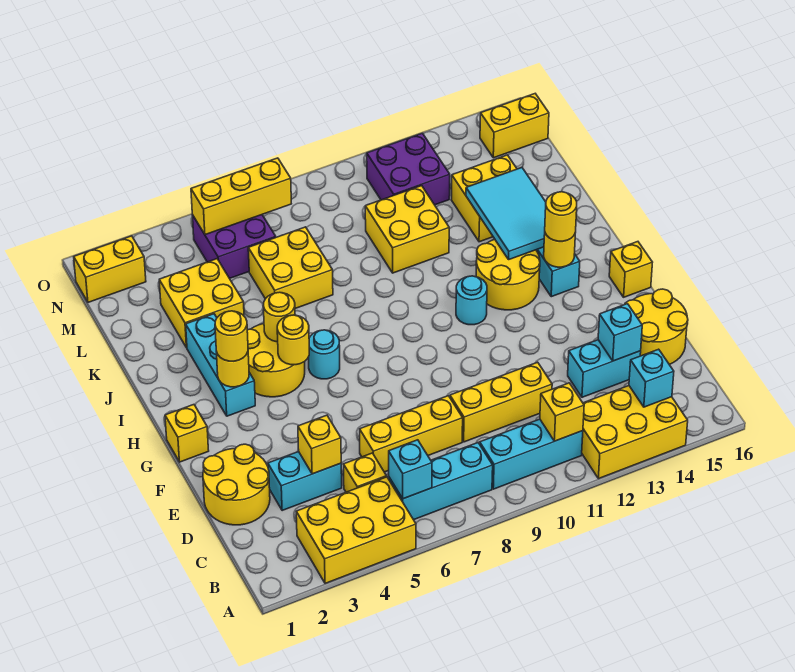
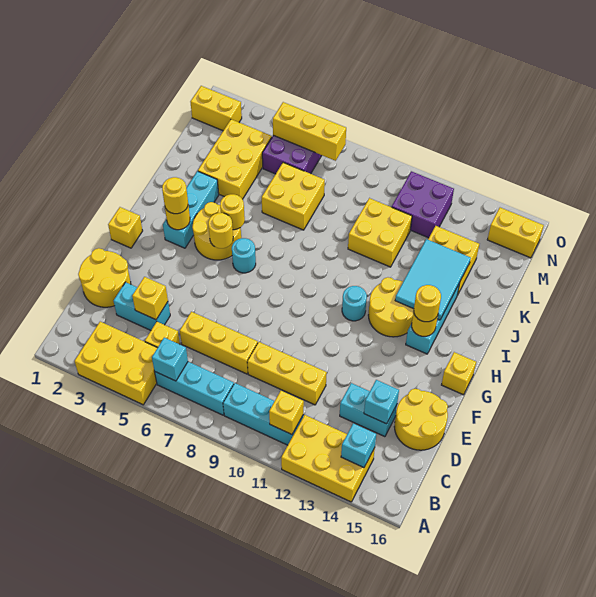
yellow brick K3:L4 level 1 -> yellow brick K3:M4 level 1

